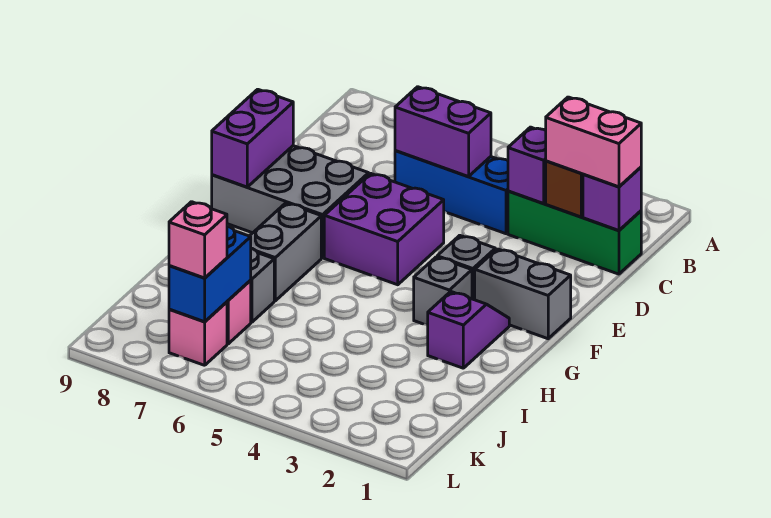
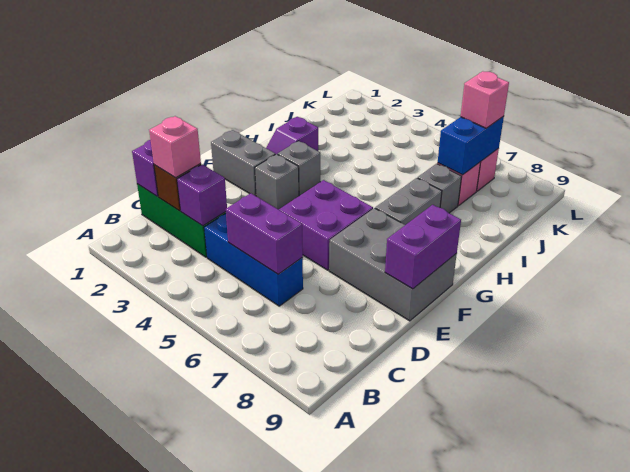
pink brick C1:C2 level 3 -> pink brick C2 level 3

